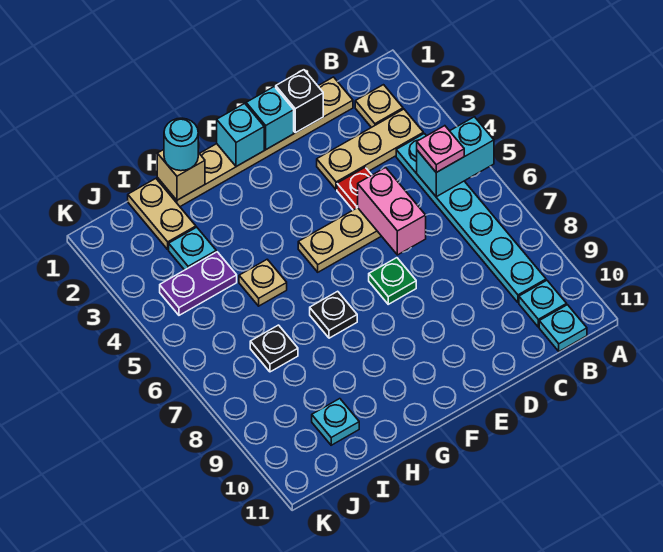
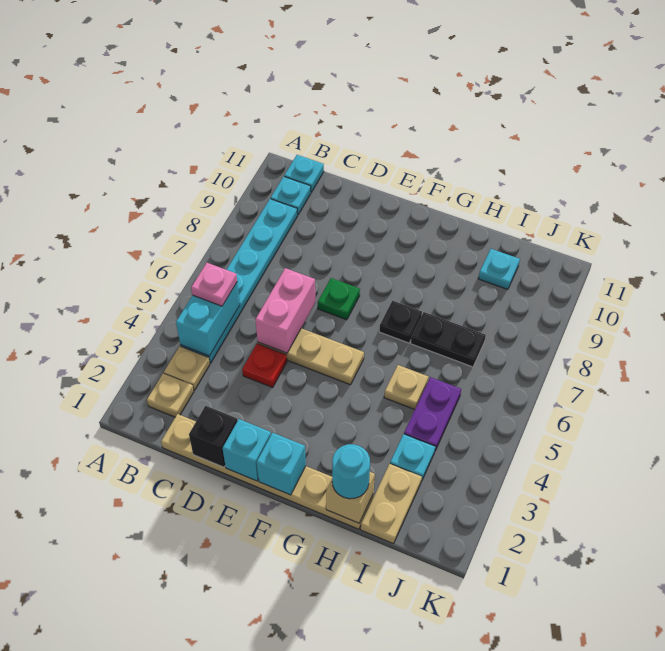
cyan brick A5:B5 level 2 -> cyan brick B4:B5 level 2
tan plate B3:D3 level 1 -> tan plate B3 level 1
purple plate I4:J4 level 1 -> purple plate I4:I5 level 1
black plate I7 level 1 -> black plate H7:I7 level 1

